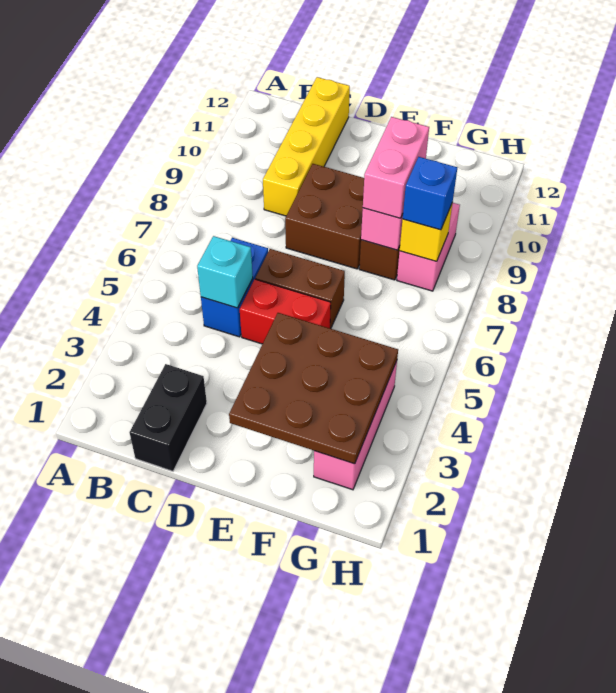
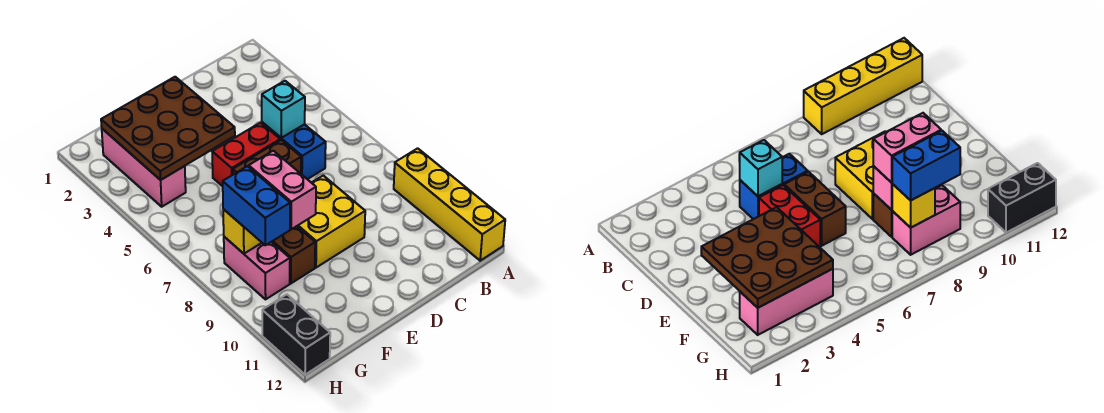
black brick C1:C2 level 1 -> black brick H11:H12 level 1
yellow brick C9:C12 level 1 -> yellow brick A9:A12 level 1
brown brick D8:E9 level 1 -> yellow brick D8:E9 level 1
blue brick G8 level 3 -> blue brick G8:G9 level 3

